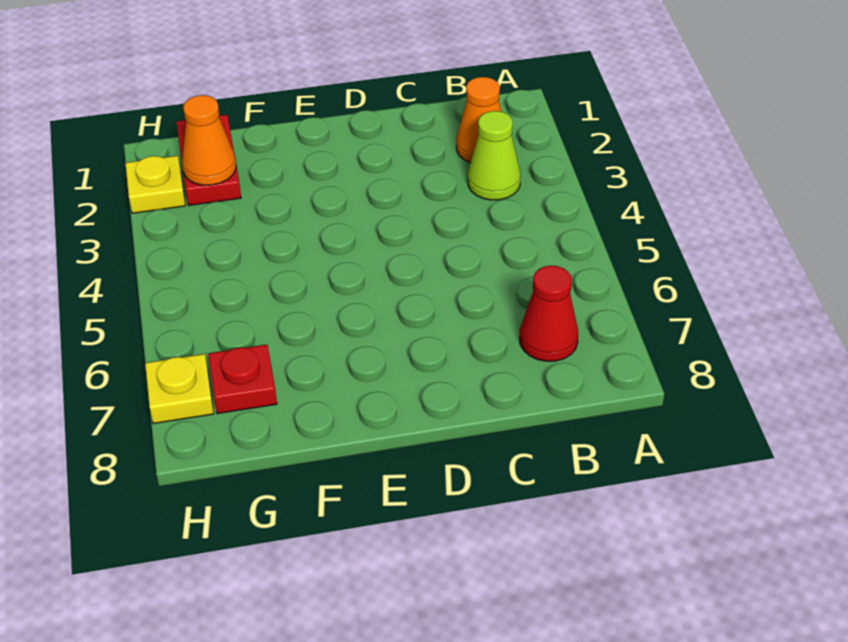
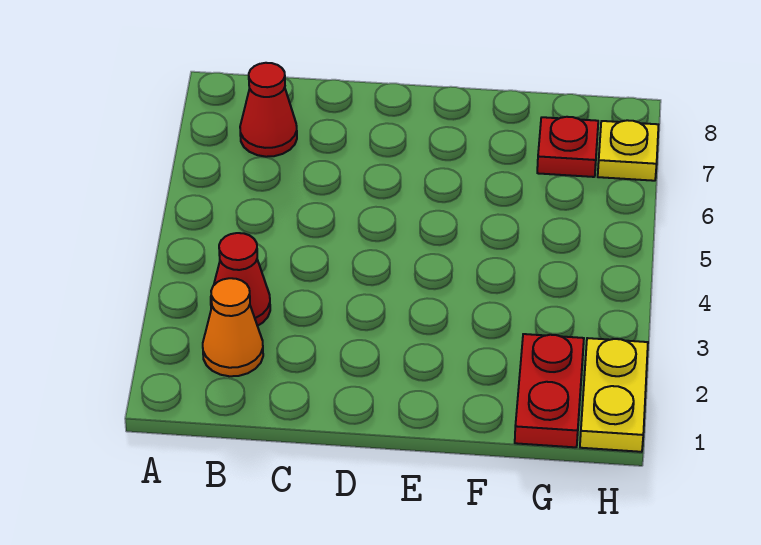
lime cone B3 level 1 -> red cone B3 level 1
orange cone G2 level 2 -> none
yellow plate H2 level 1 -> yellow plate H1:H2 level 1

